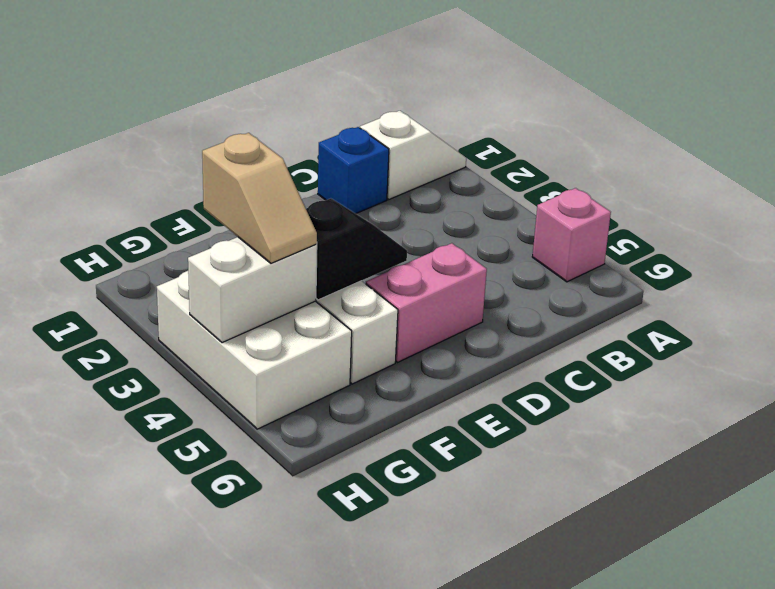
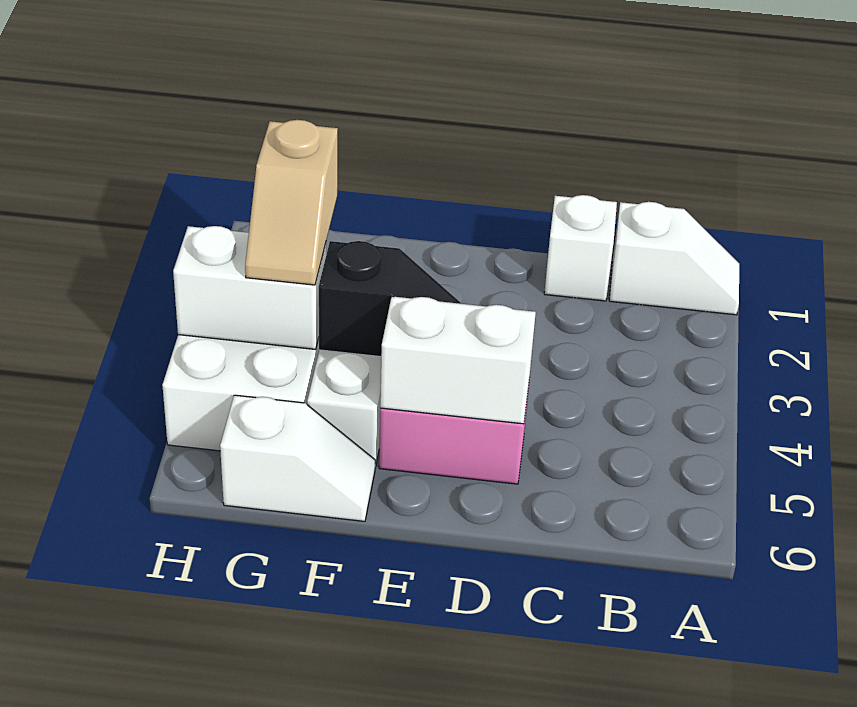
pink brick A5 level 1 -> none
blue brick C1 level 1 -> white brick C1 level 1
none -> white brick D5:E5 level 2
none -> white slope F6:G6 level 1 top G

